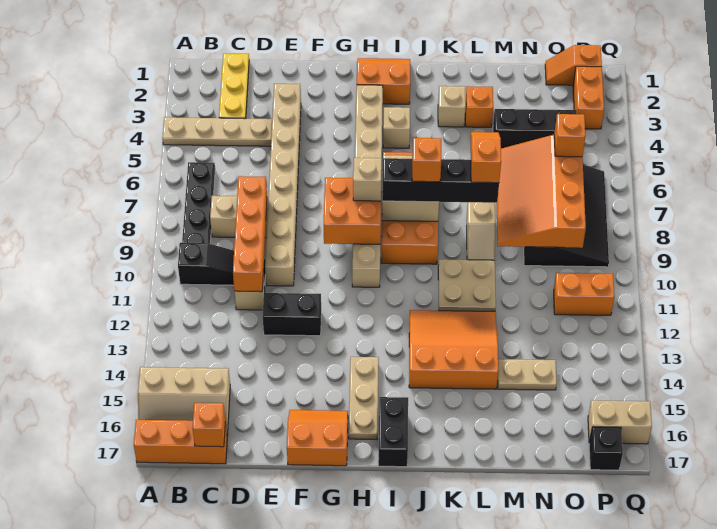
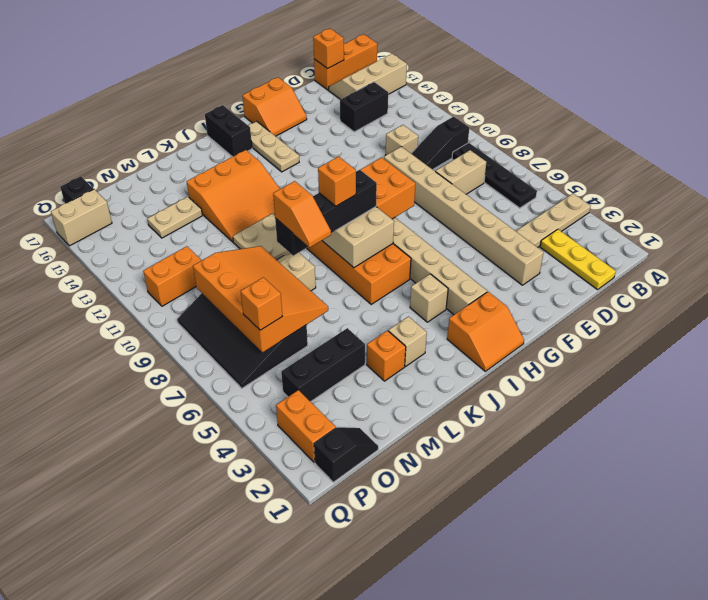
orange brick D8:D11 level 2 -> none
black brick E12:F12 level 1 -> black brick C14:D14 level 1
tan brick H8 level 3 -> none
orange slope O1:P1 level 1 top P -> black slope O1:P1 level 1 top P

